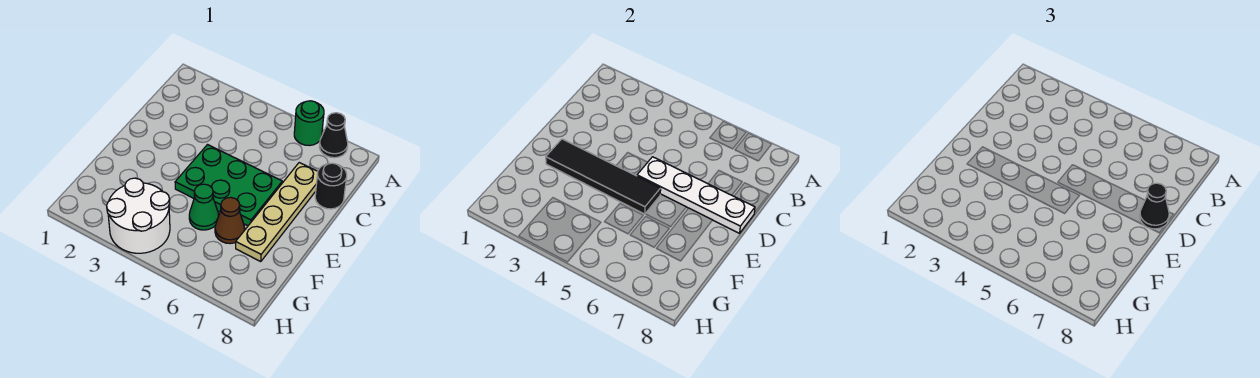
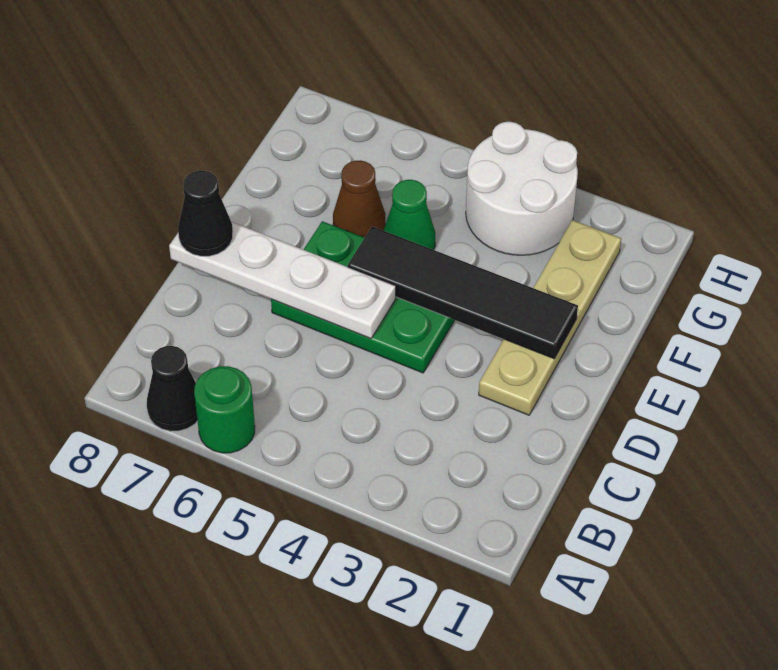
tan plate C7:F7 level 1 -> tan plate D2:G2 level 1
black round brick C8 level 1 -> none

